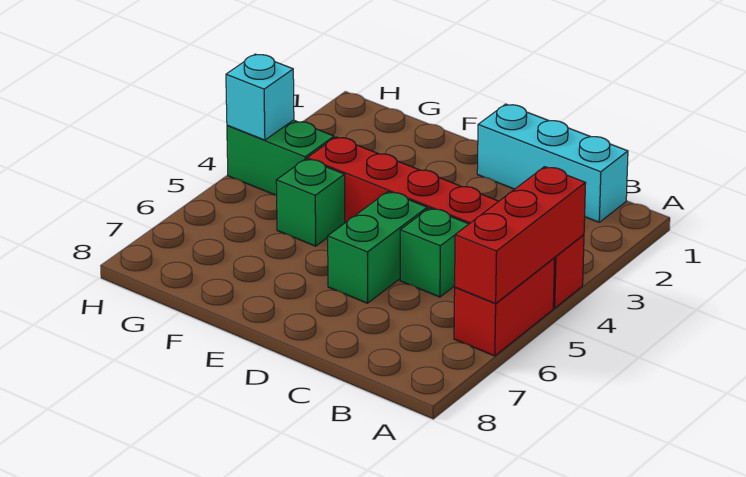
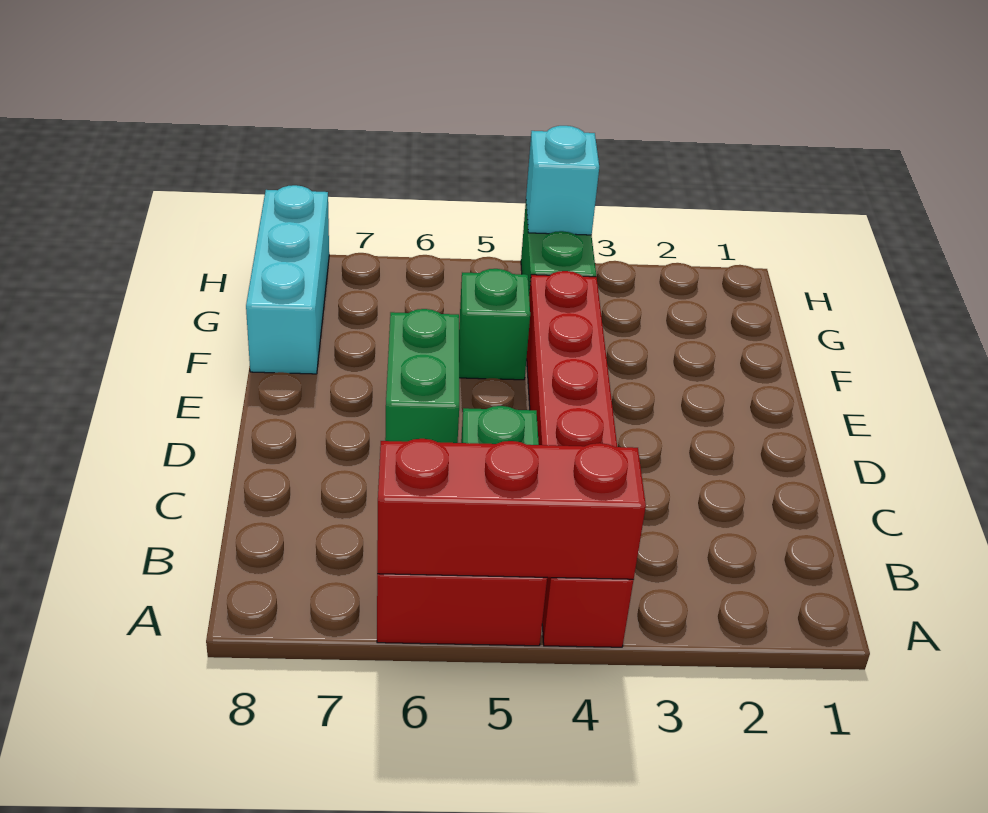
cyan brick B1:D1 level 1 -> cyan brick F8:H8 level 1
green brick D5:D6 level 1 -> green brick D6:E6 level 1

